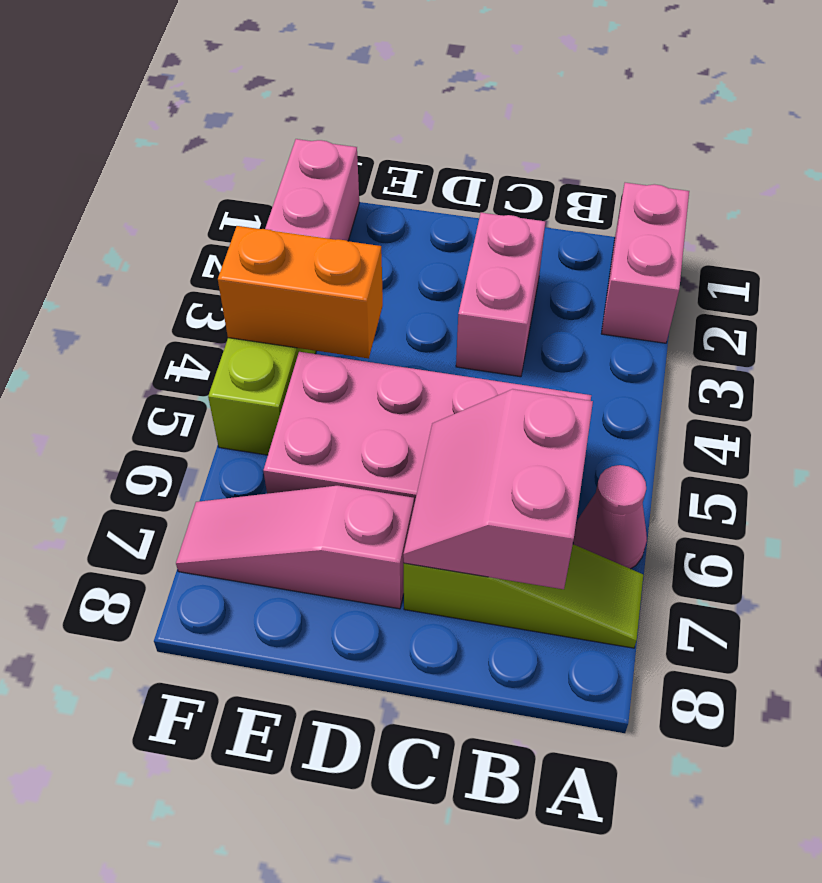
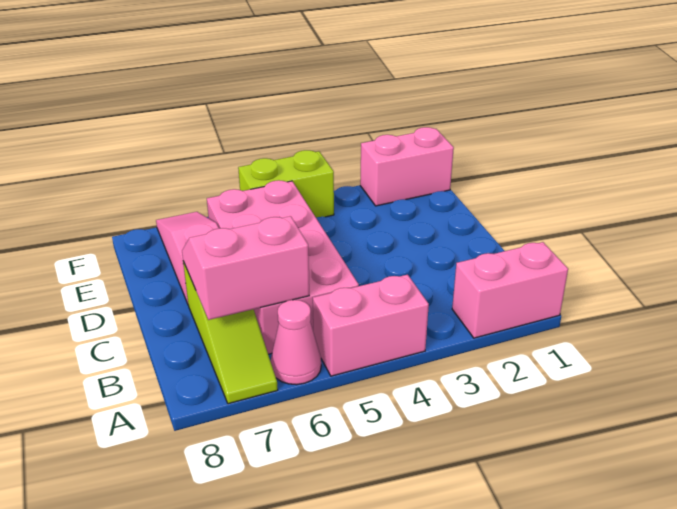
pink brick C2:C3 level 1 -> pink brick A4:A5 level 1
orange brick E4:F4 level 2 -> none

